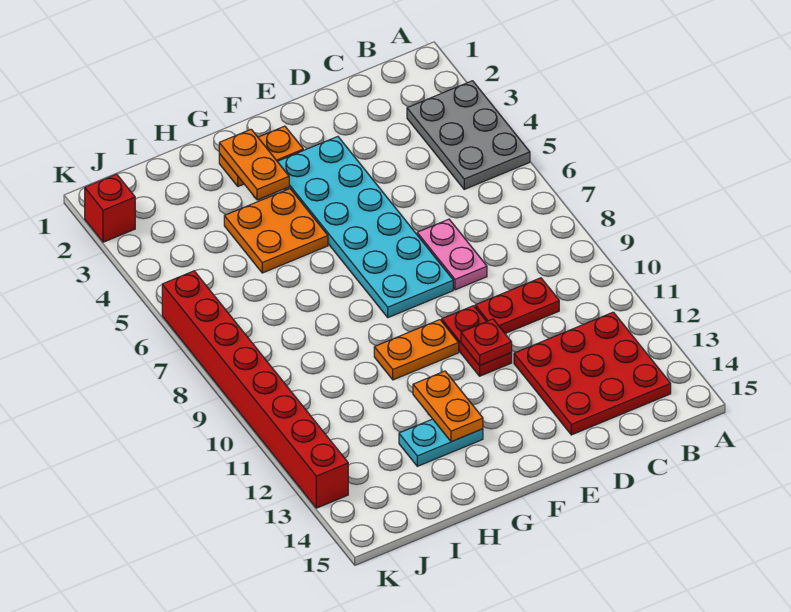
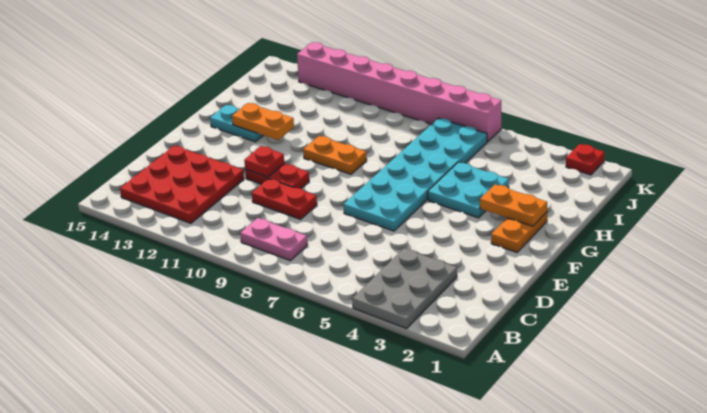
grey plate A3:B5 level 1 -> grey plate A3:C4 level 1
red plate C10:D10 level 1 -> red plate D9:D10 level 1
pink plate D7:D8 level 1 -> pink plate B8:B9 level 1
cyan plate E3:F8 level 1 -> cyan plate E6:J7 level 1
orange plate F10:G10 level 1 -> orange plate G9:G10 level 1
orange plate G4:H5 level 1 -> cyan plate G4:H5 level 1
cyan plate G13:H13 level 1 -> cyan plate G13:G14 level 1
red brick K2 level 1 -> red plate K2 level 1
red brick K6:K13 level 1 -> pink brick K6:K13 level 1

